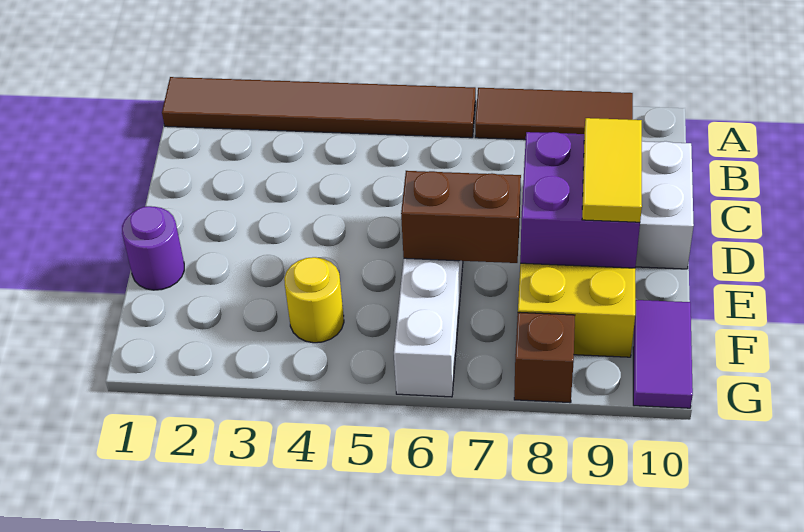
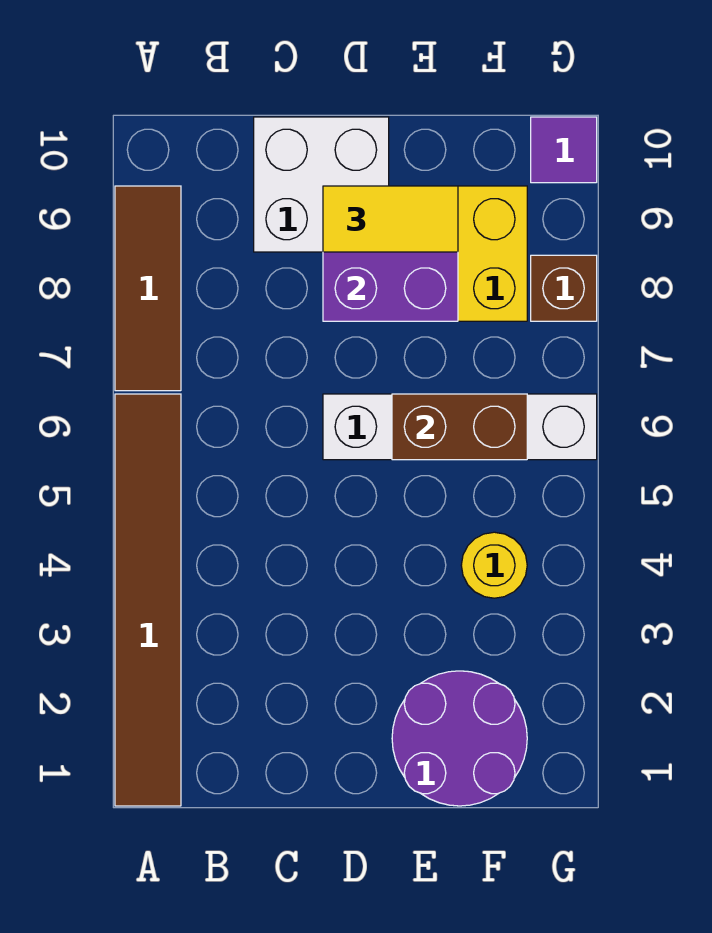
purple round brick E1 level 1 -> purple round brick E1:F2 level 1
brown brick E6:E7 level 2 -> brown brick E6:F6 level 2
purple tile F10:G10 level 1 -> purple tile G10 level 1

